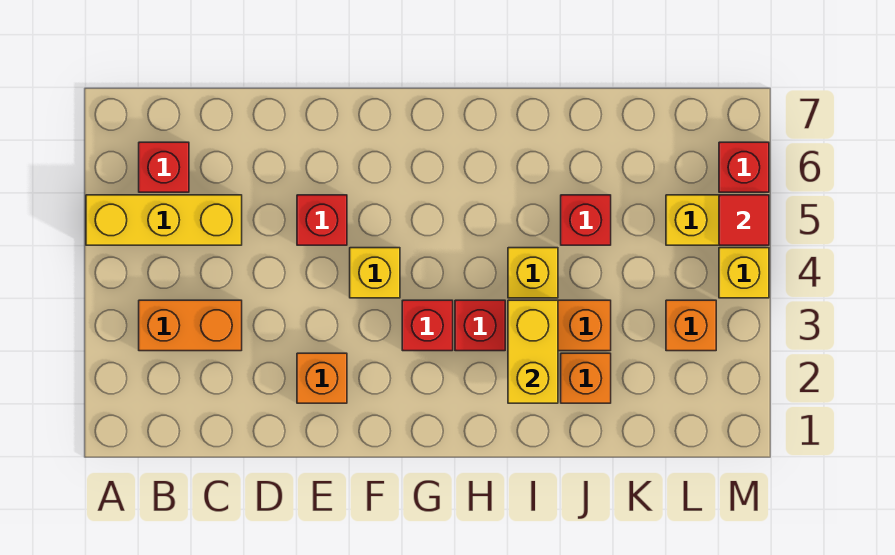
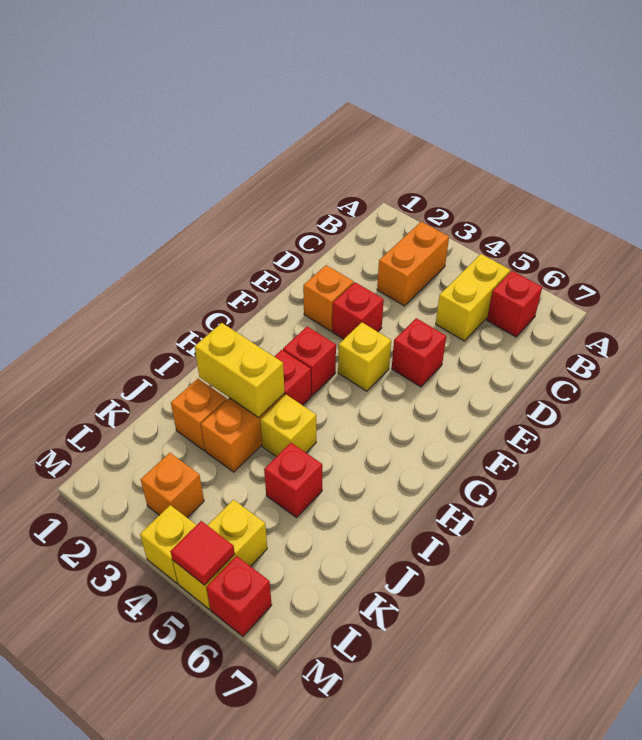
yellow brick A5:C5 level 1 -> yellow brick B5:C5 level 1
none -> red brick E3 level 1

